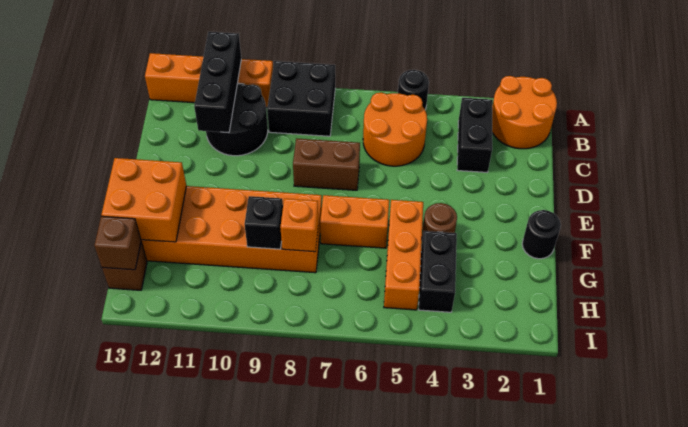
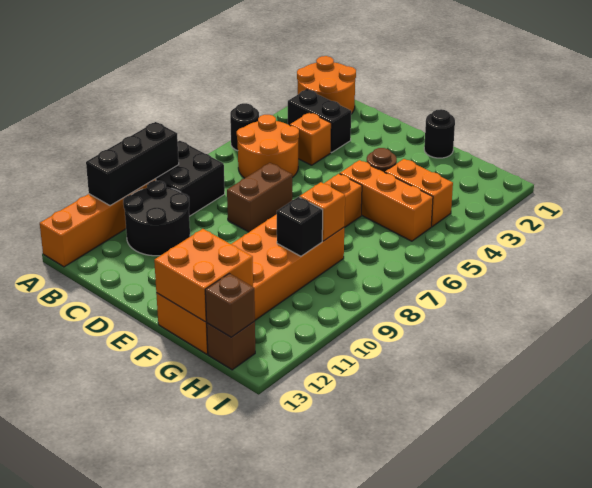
black brick A11:C11 level 2 -> black brick A9:A11 level 2
none -> orange brick C4 level 1
black brick G4:H4 level 1 -> orange brick G4:H4 level 1

